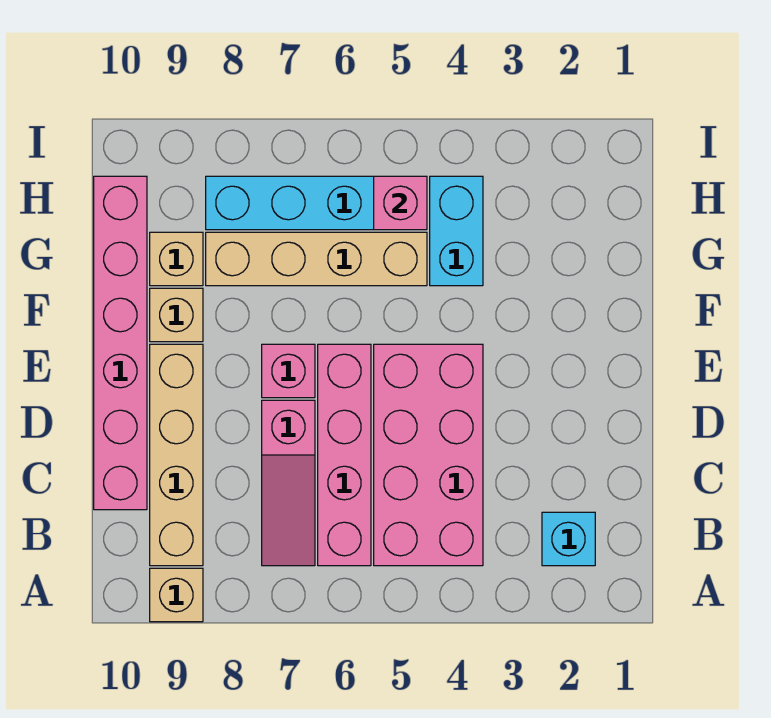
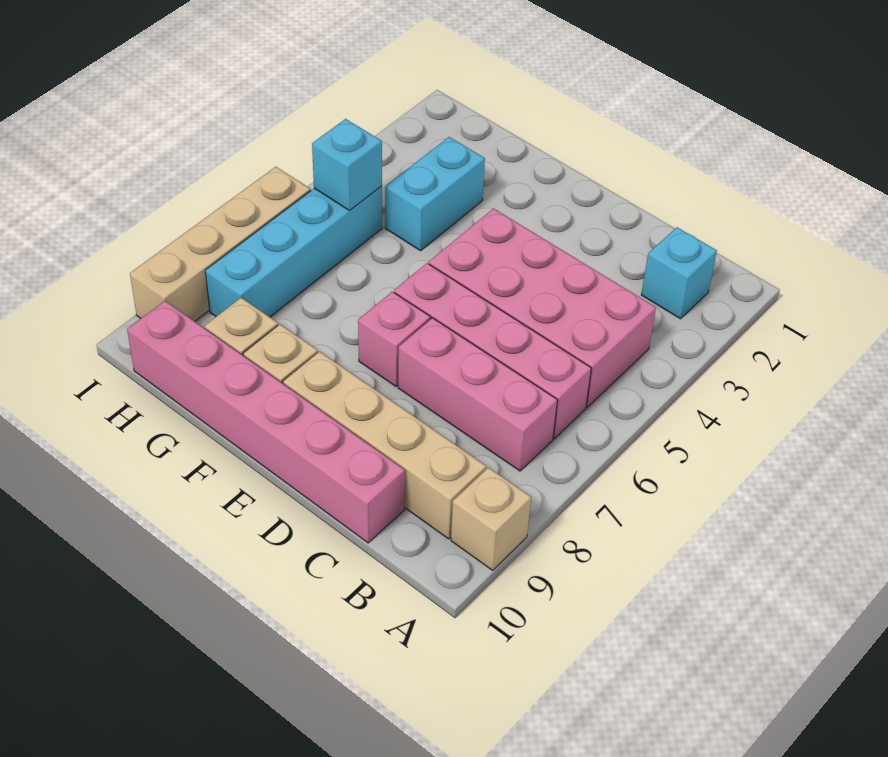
pink slope B7:D7 level 1 top D -> pink brick B7:D7 level 1
cyan brick G4:H4 level 1 -> cyan brick G3:G4 level 1
tan brick G5:G8 level 1 -> tan brick I6:I9 level 1
pink brick H5 level 2 -> cyan brick H5 level 2

